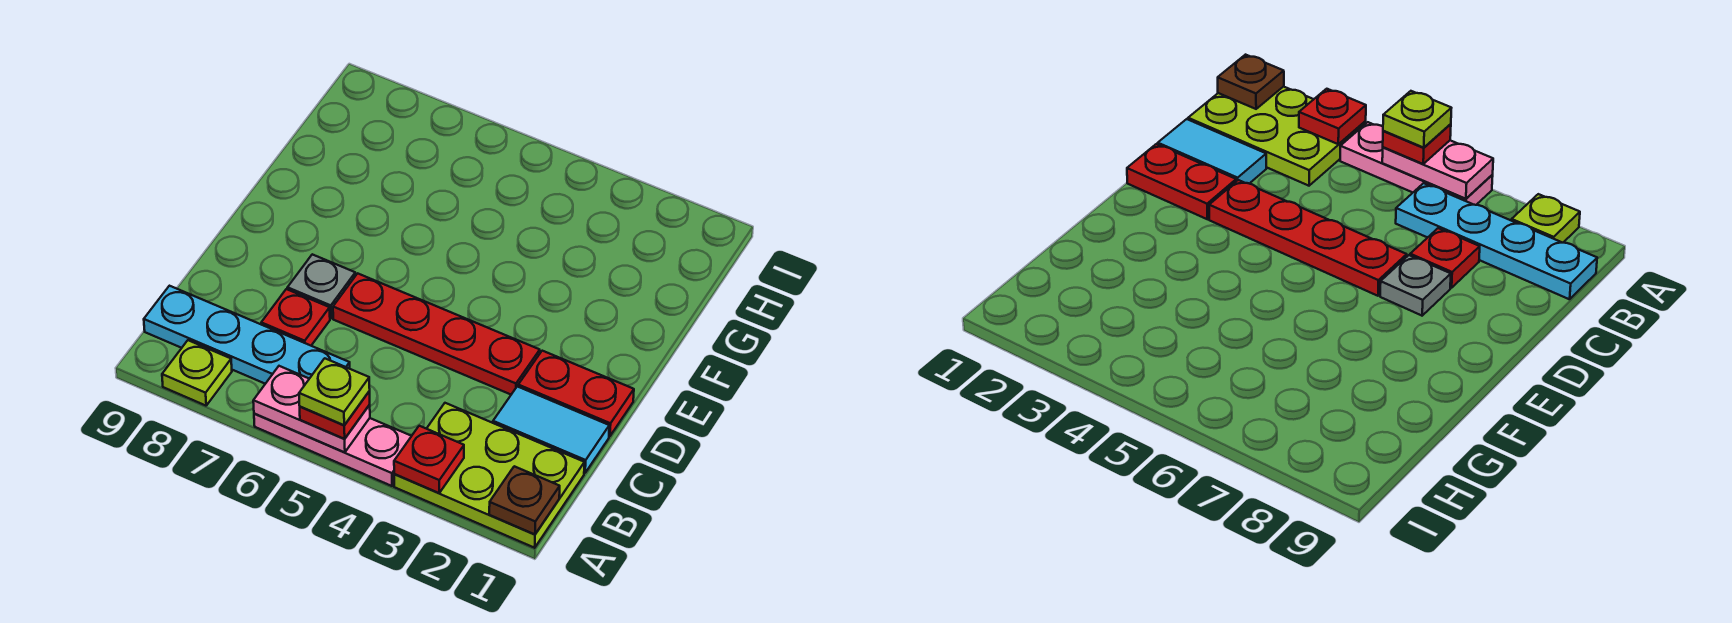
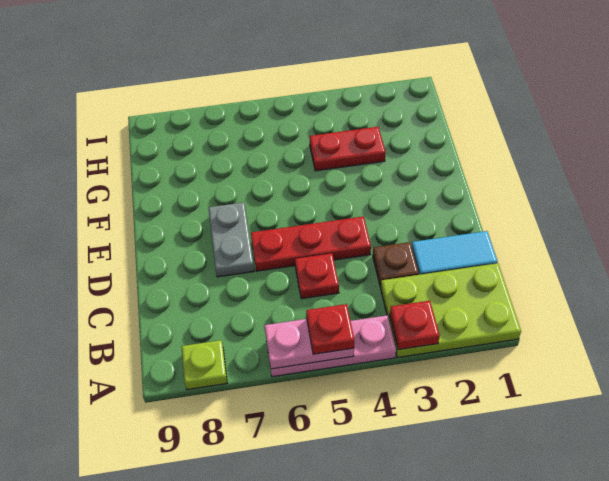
brown plate A1 level 2 -> brown plate C3 level 1
lime plate A5 level 4 -> none
cyan plate B6:B9 level 1 -> none
red plate C7 level 1 -> red plate C5 level 1
red plate D1:D2 level 1 -> red plate G3:G4 level 1
red plate D3:D6 level 1 -> red plate D4:D6 level 1
grey plate D7 level 1 -> grey plate D7:E7 level 1

